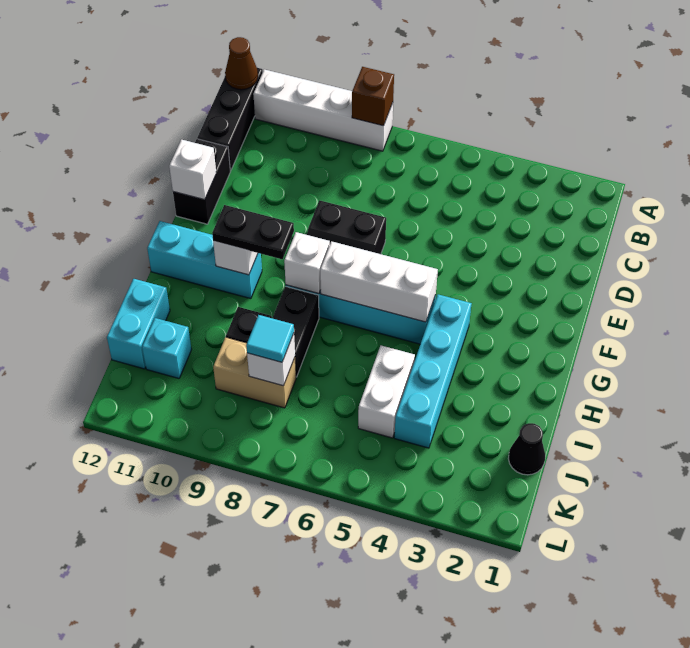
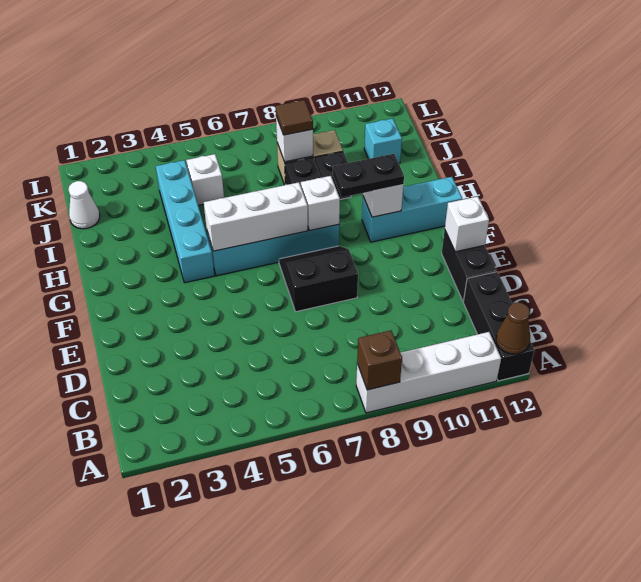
white brick I5:J5 level 1 -> white brick J5 level 1
cyan brick I12:J12 level 1 -> none
black cone J1 level 1 -> white cone J1 level 1
cyan tile J8 level 3 -> brown tile J8 level 3

